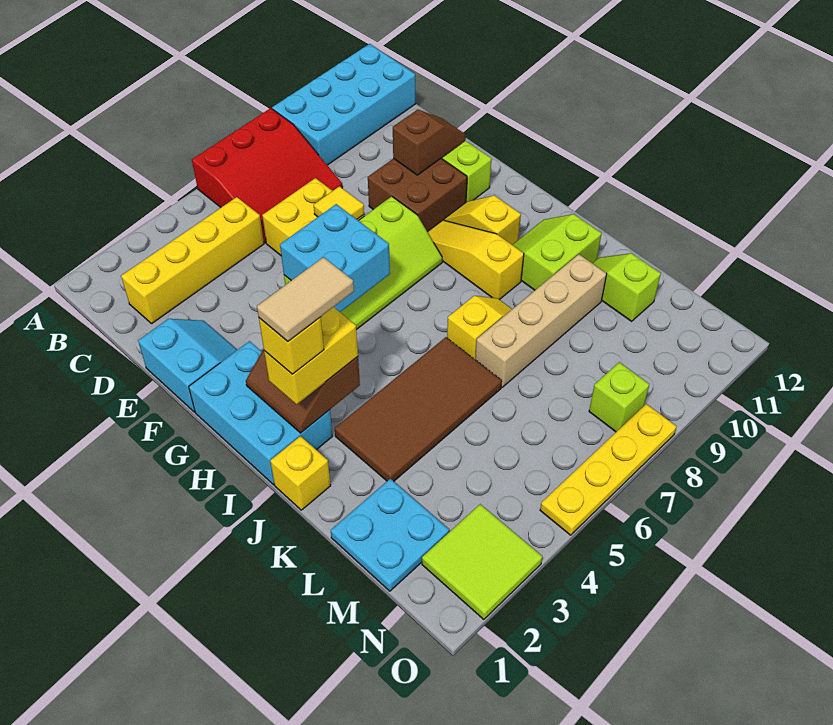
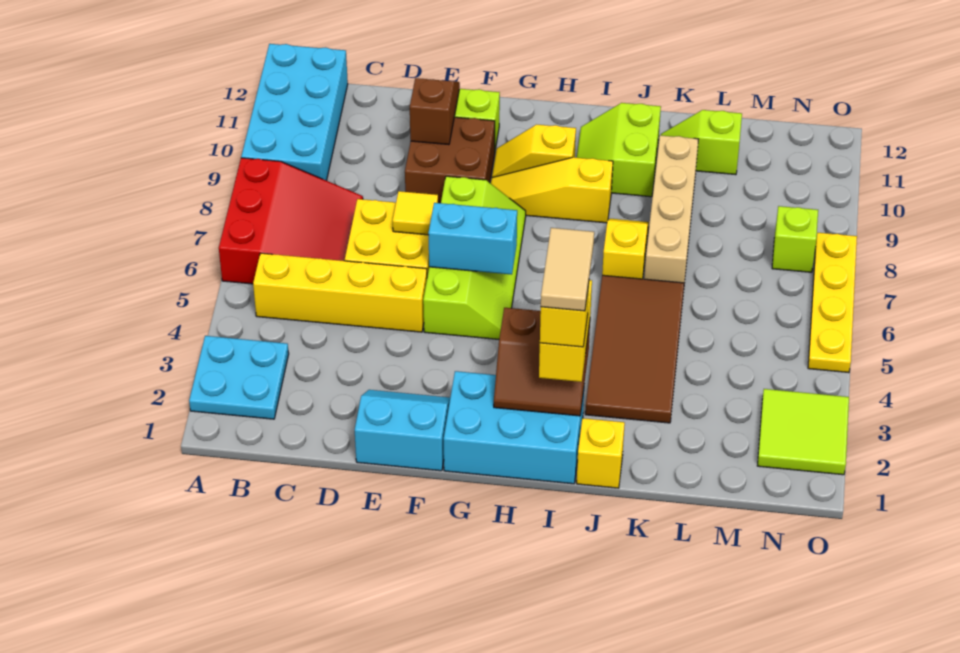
yellow brick C2:C5 level 1 -> yellow brick B5:E5 level 1
cyan brick F5:G6 level 2 -> cyan brick F6:G6 level 2
cyan plate L1:M2 level 1 -> cyan plate A2:B3 level 1

